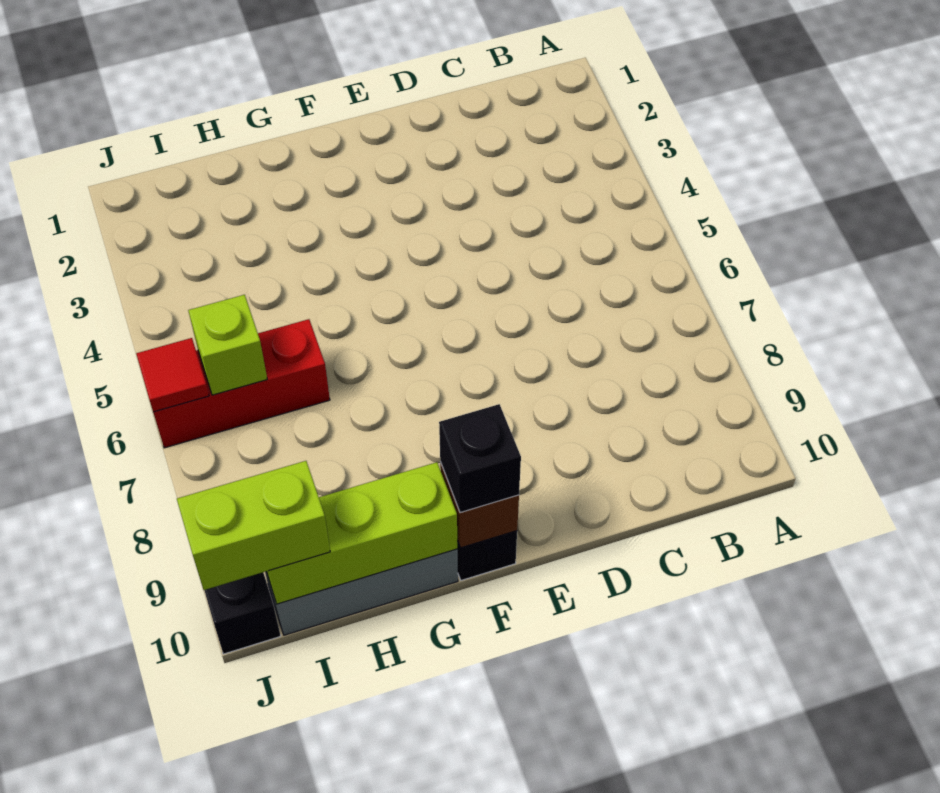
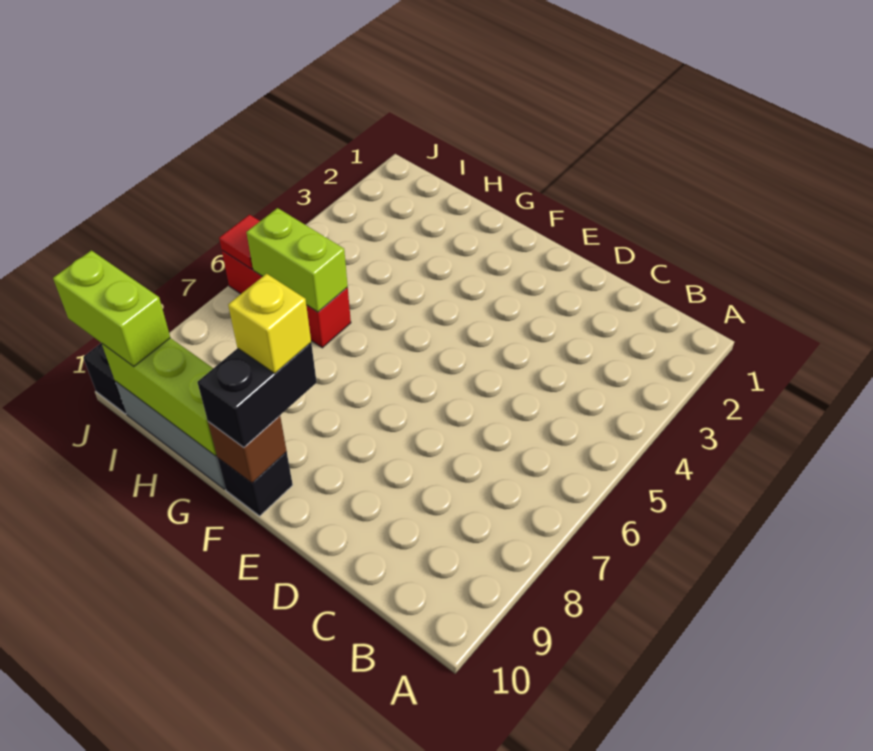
none -> yellow brick F9 level 4
black brick F10 level 3 -> black brick F9:F10 level 3
lime brick I6 level 2 -> lime brick H6:I6 level 2

